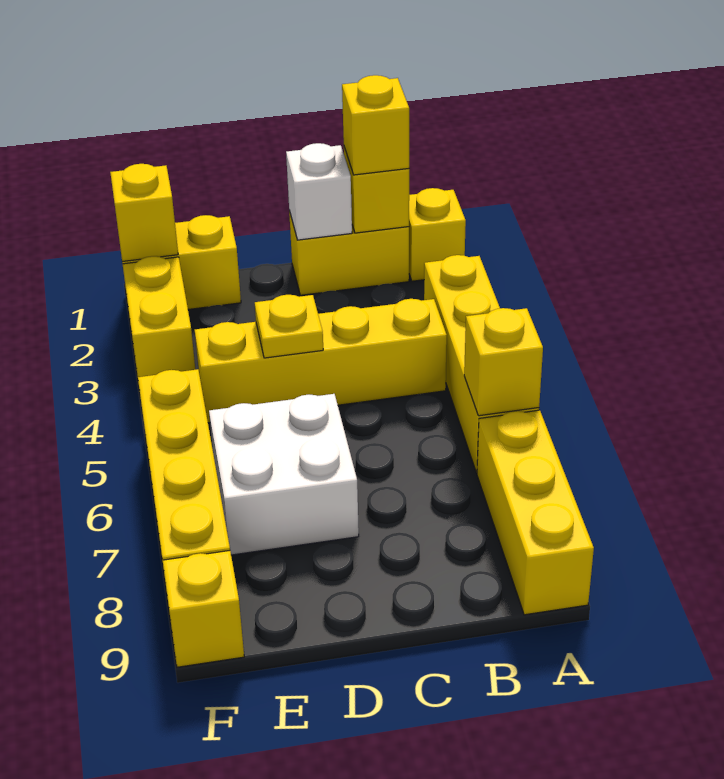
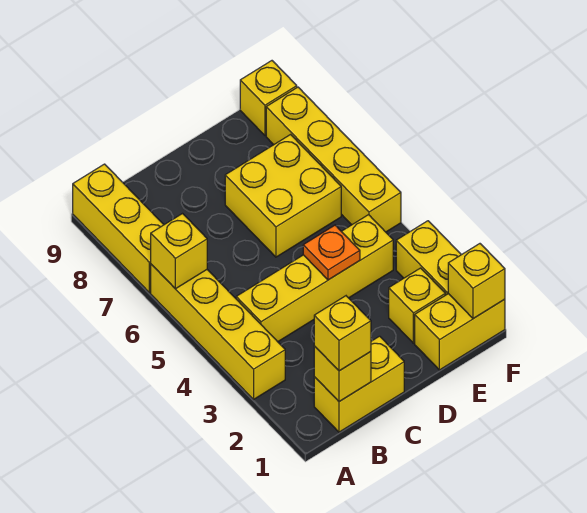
yellow brick A1 level 1 -> yellow brick E2 level 1
white brick C1 level 2 -> none
yellow plate D4 level 2 -> orange plate D4 level 2
white brick D6:E7 level 1 -> yellow brick D6:E7 level 1

